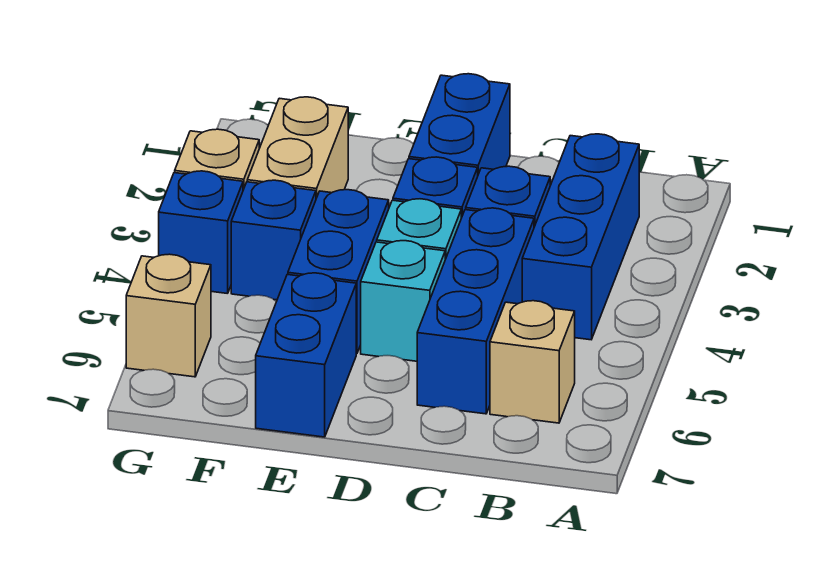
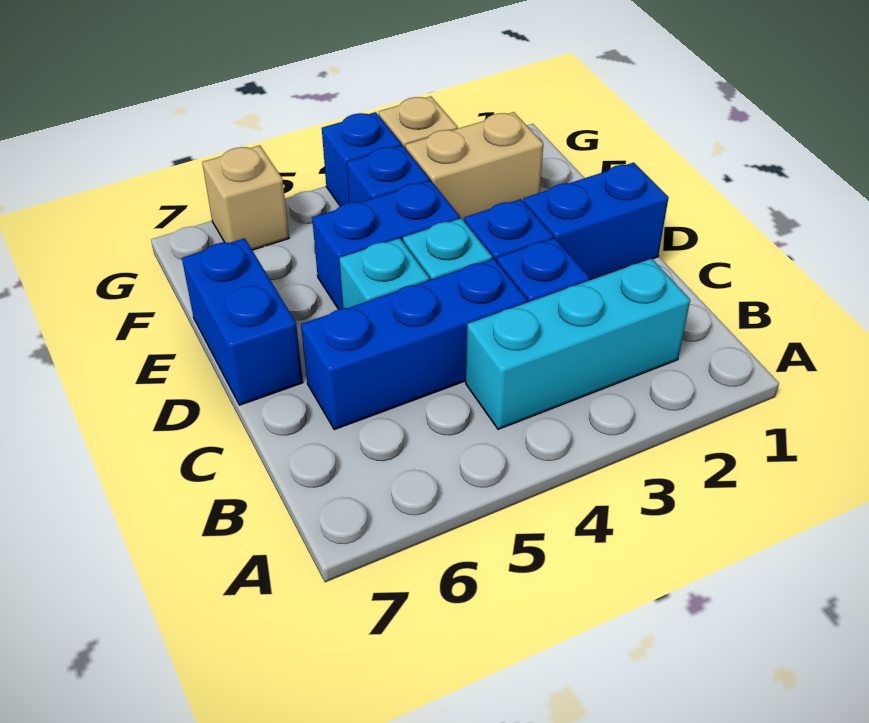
blue brick B2:B4 level 1 -> cyan brick B2:B4 level 1
tan brick B6 level 1 -> none
blue brick E6:E7 level 1 -> blue brick D7:E7 level 1

